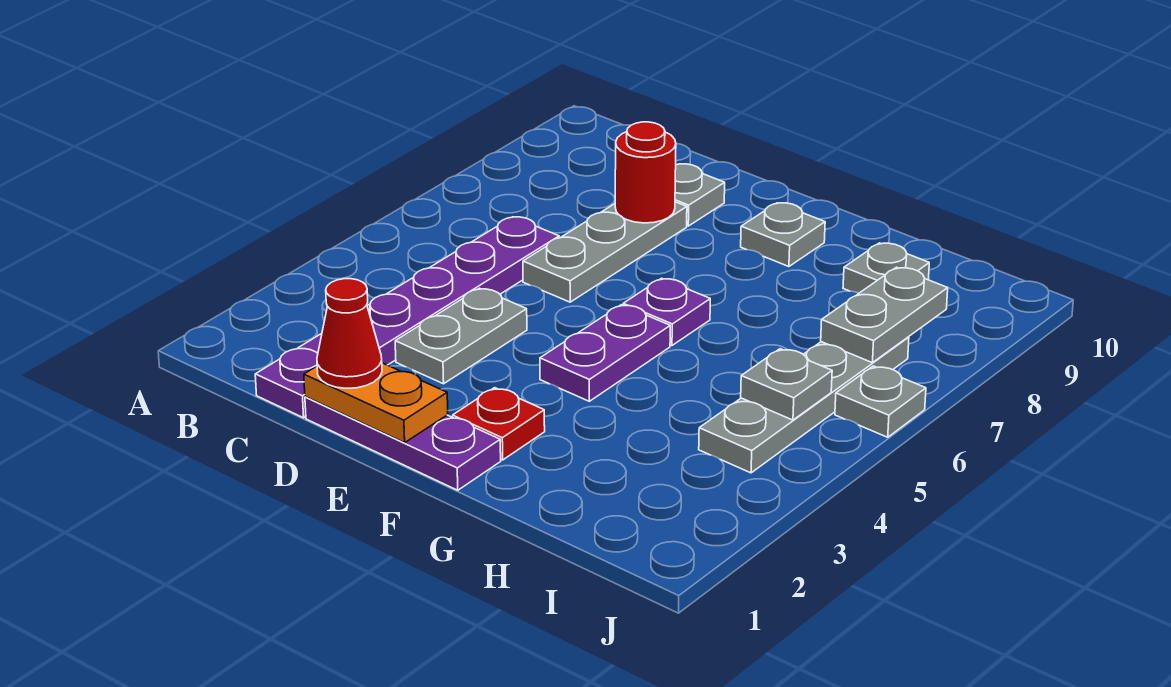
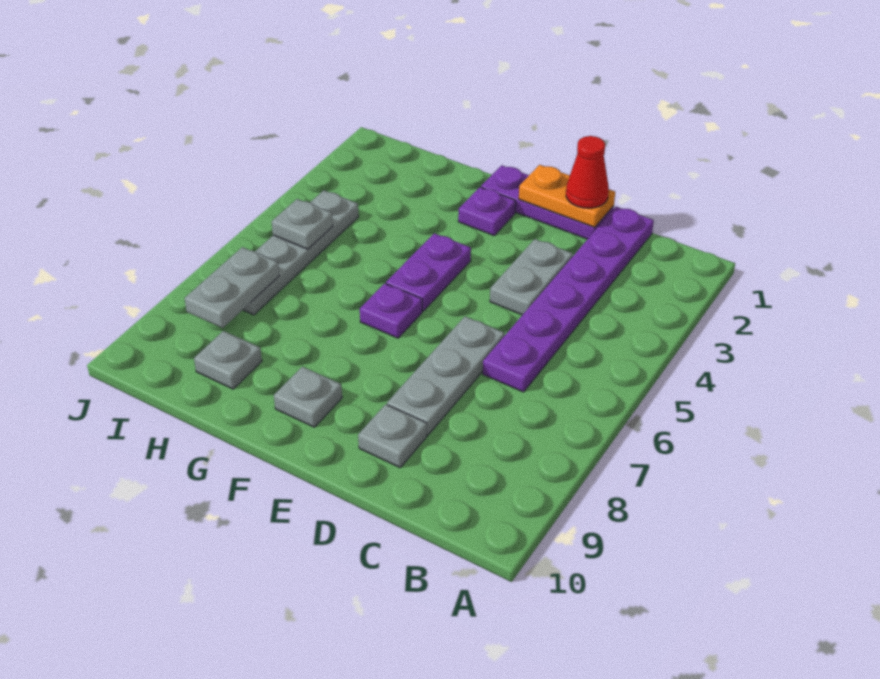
red round brick D8 level 2 -> none
red plate F2 level 1 -> purple plate F2 level 1
grey plate J6 level 1 -> none

